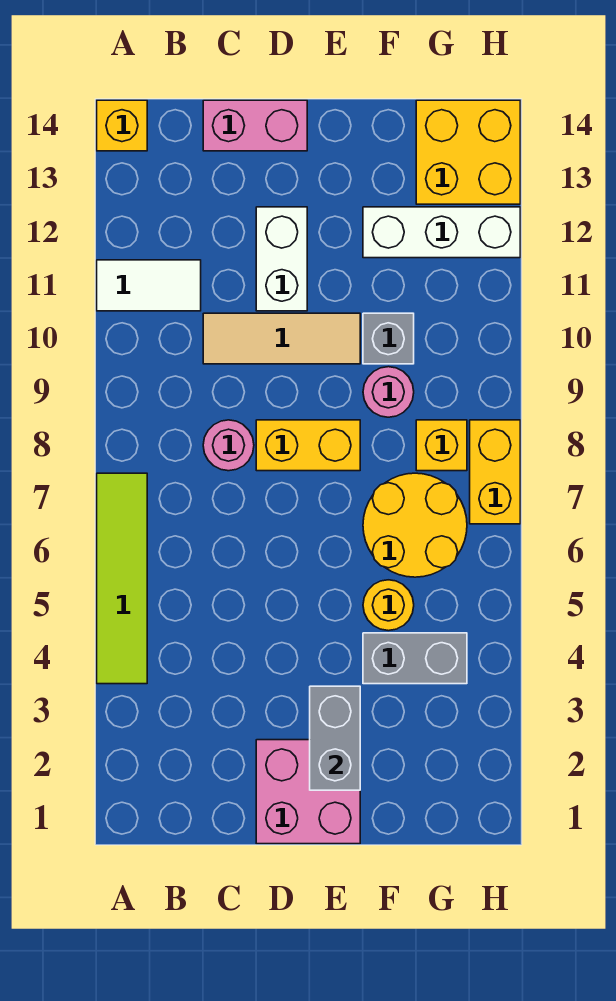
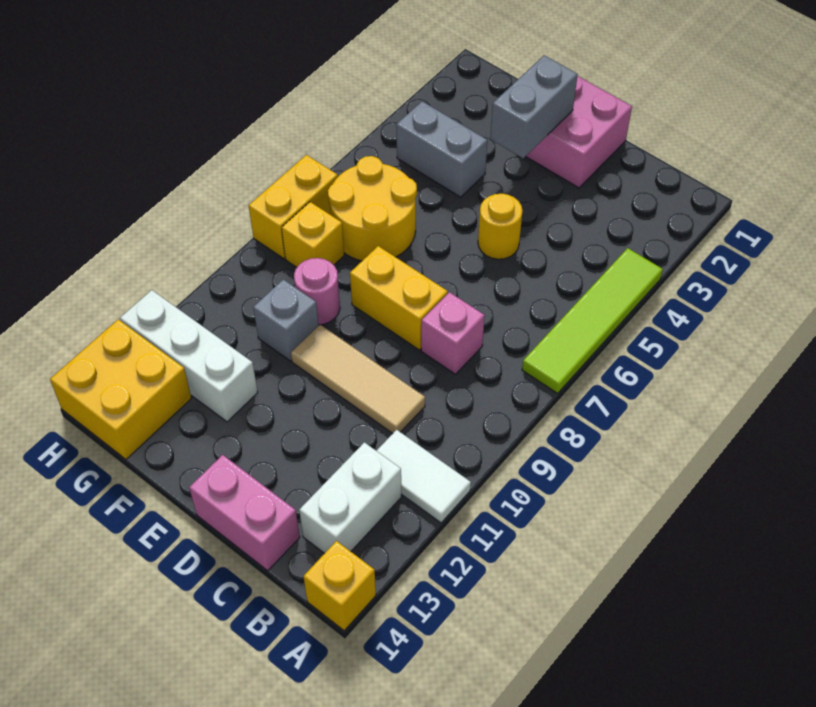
pink round brick C8 level 1 -> pink brick C8 level 1
white brick D11:D12 level 1 -> white brick B12:B13 level 1
yellow round brick F5 level 1 -> yellow round brick D5 level 1

